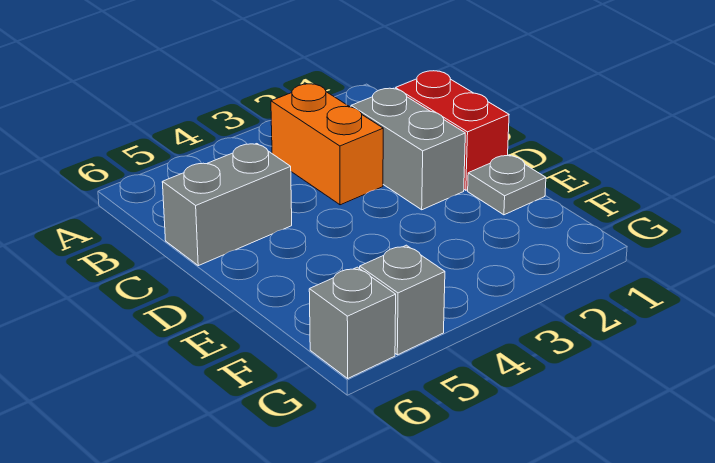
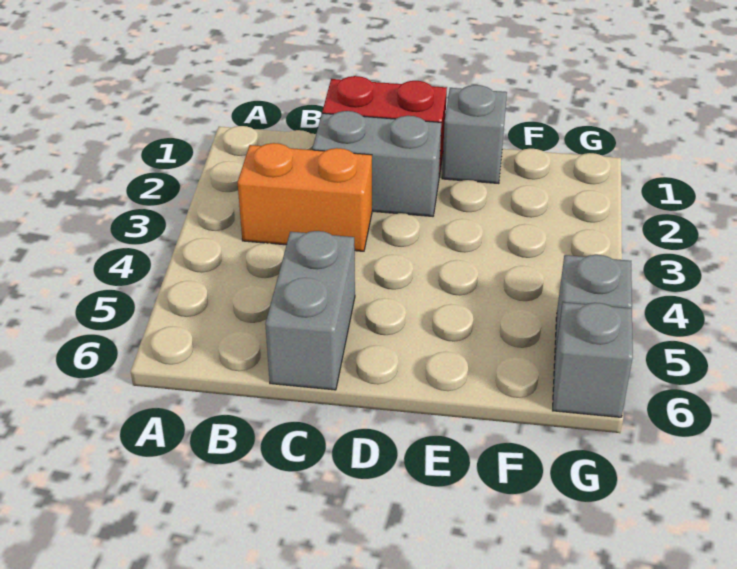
grey plate E1 level 1 -> grey brick E1 level 1

